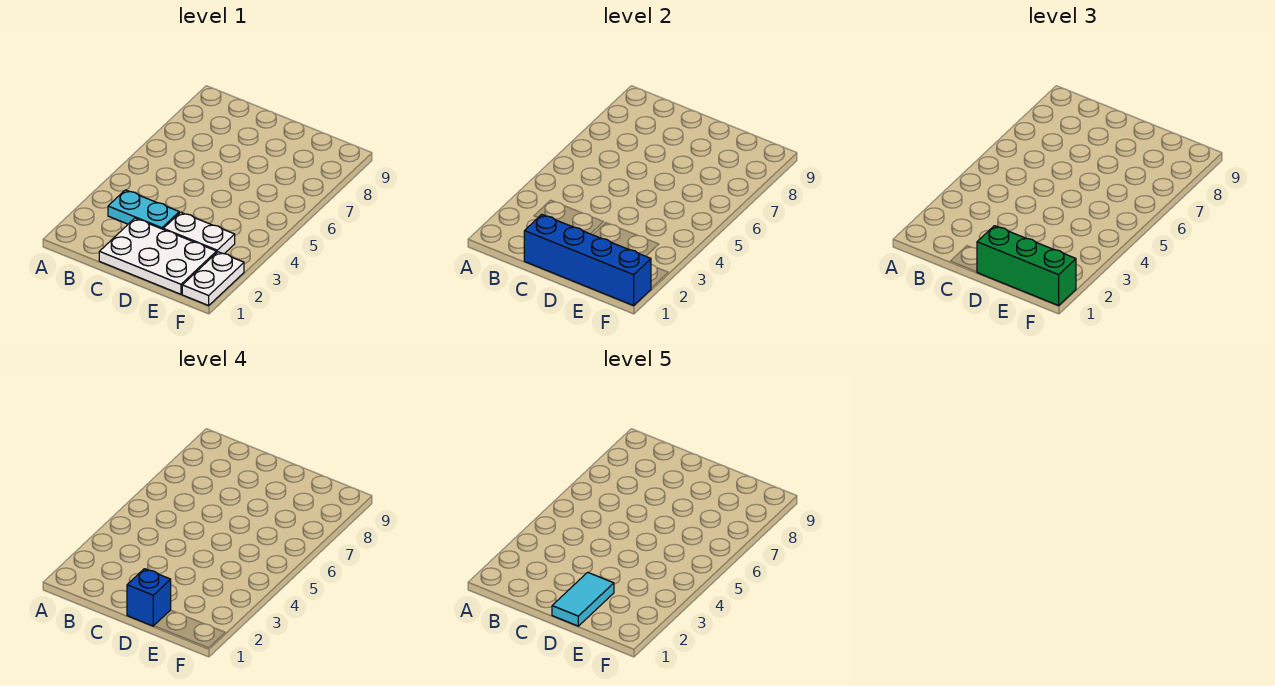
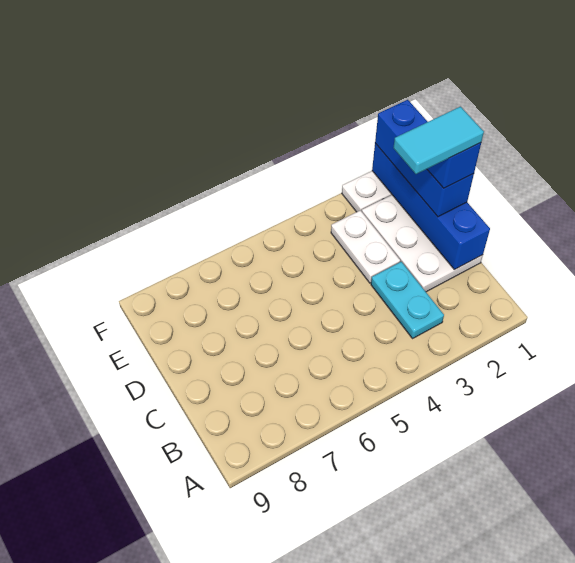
green brick D1:F1 level 3 -> blue brick D1:F1 level 3

